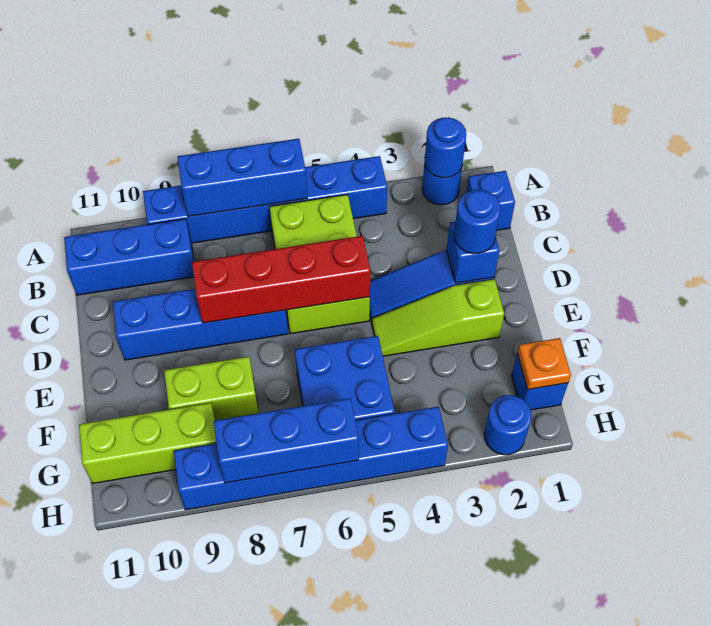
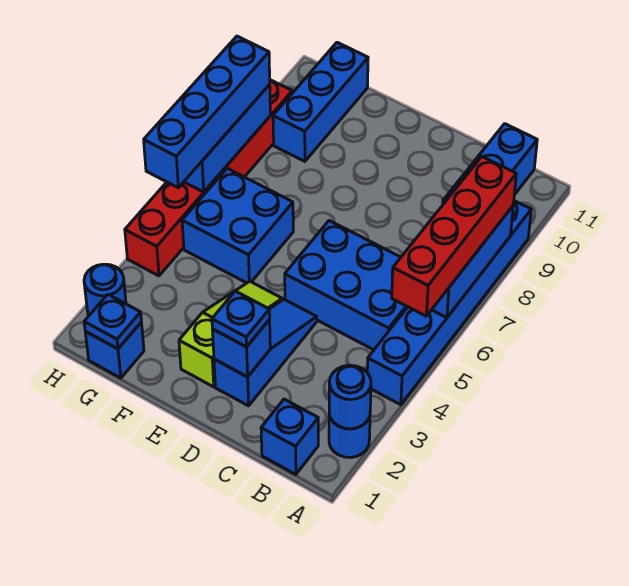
lime brick B5:D6 level 1 -> blue brick B5:D6 level 1
blue round brick D2 level 3 -> blue plate D2 level 3
red brick D5:D8 level 2 -> red brick A5:A8 level 3
blue brick D7:D10 level 1 -> blue brick H5:H8 level 3
lime brick F8:F9 level 1 -> none
orange plate G1 level 2 -> blue plate G1 level 2
lime brick G9:G11 level 1 -> blue brick G9:G11 level 1
blue brick H4:H9 level 1 -> red brick H4:H9 level 1

